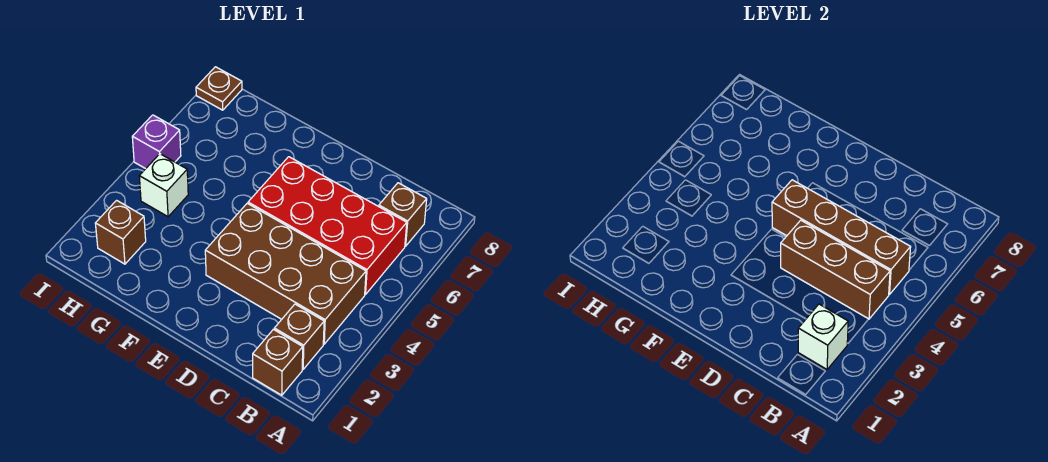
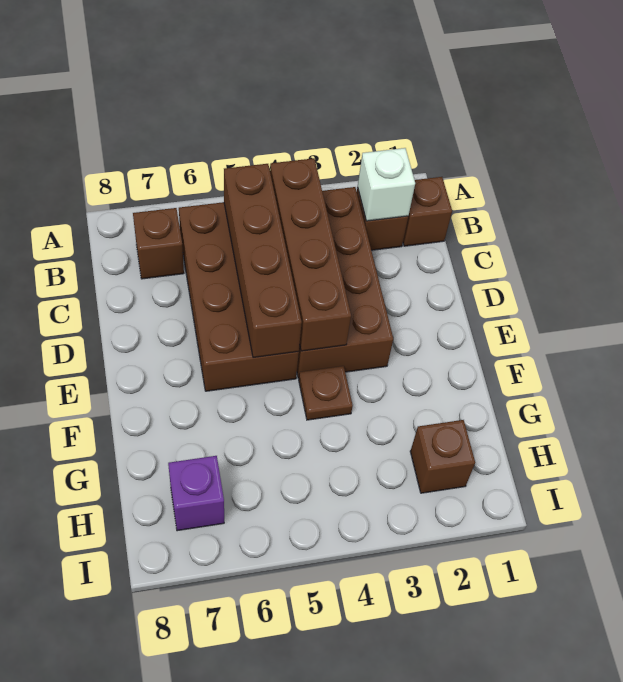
brown brick B4:D4 level 2 -> brown brick B4:E4 level 2
red brick B5:E6 level 1 -> brown brick B5:E6 level 1
white brick H4 level 1 -> none
purple brick I5 level 1 -> purple brick H7 level 1
brown plate I8 level 1 -> brown plate F4 level 1

